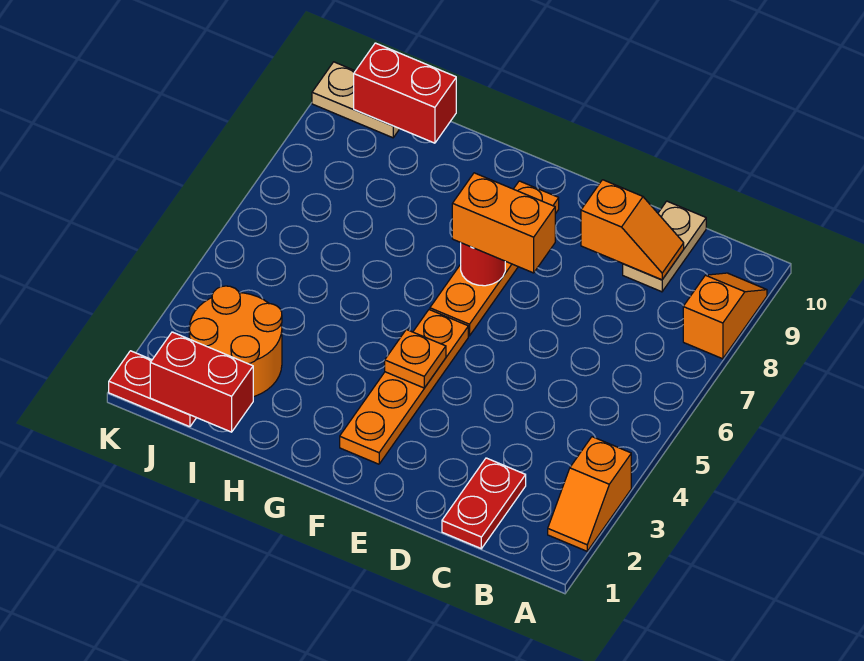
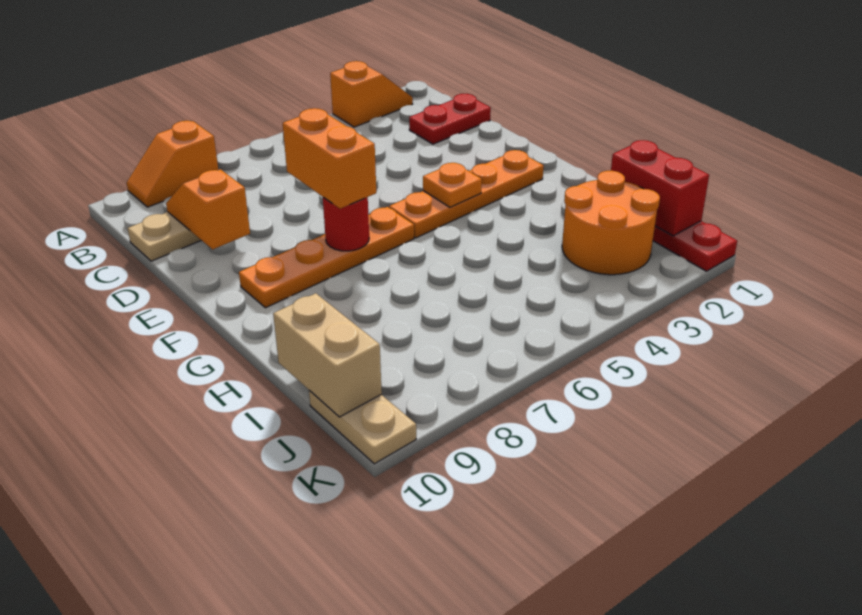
red brick I10:J10 level 2 -> tan brick I10:J10 level 2

